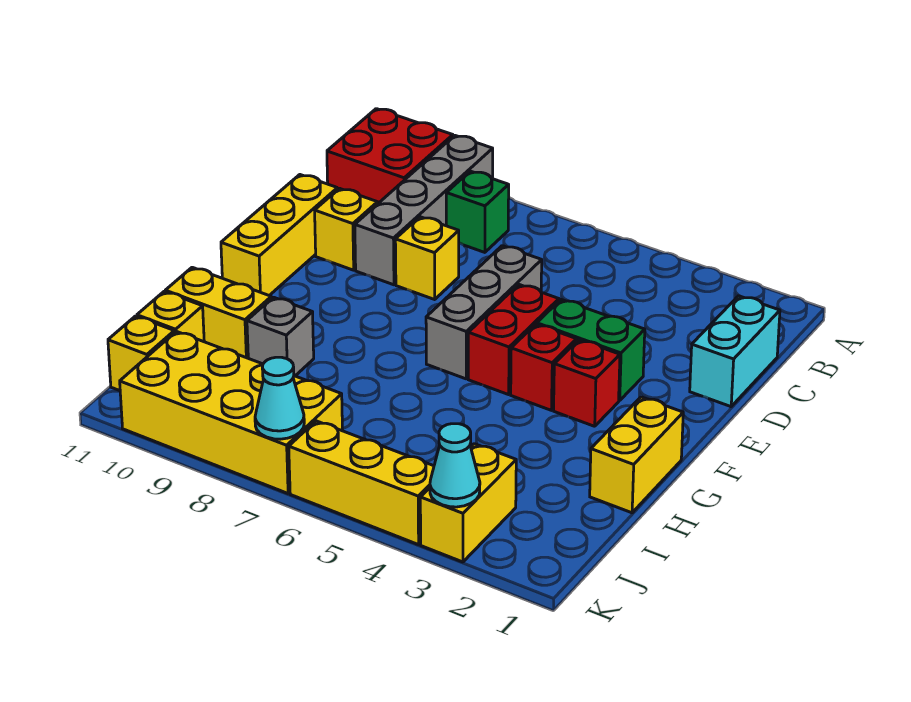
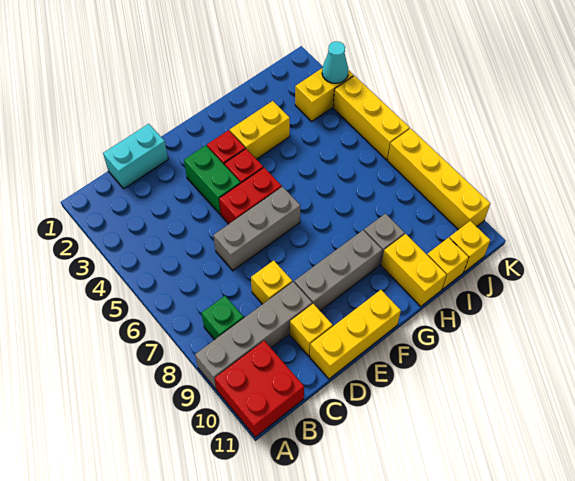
none -> grey brick E9:G9 level 1
yellow brick G1:H1 level 1 -> yellow brick G3:H3 level 1
yellow brick J7:K10 level 1 -> yellow brick K7:K10 level 1
cyan cone K7 level 2 -> none

